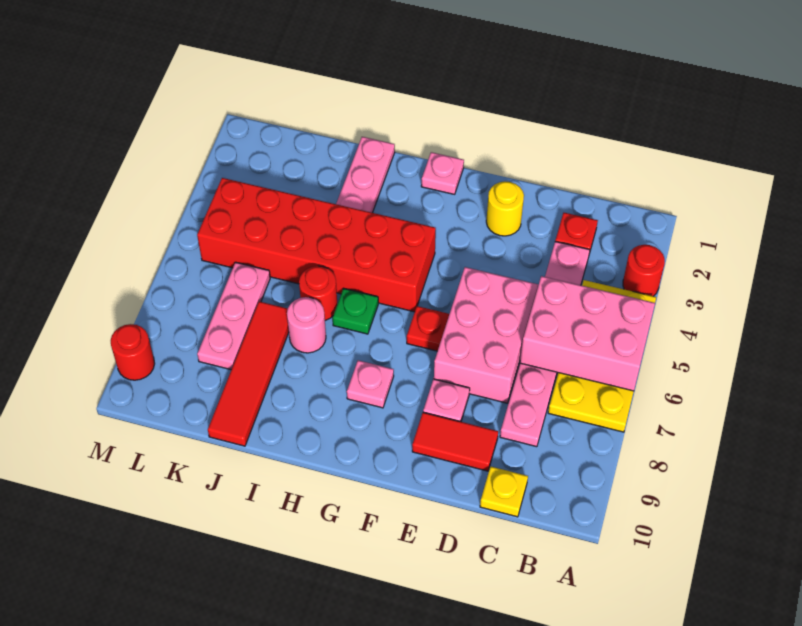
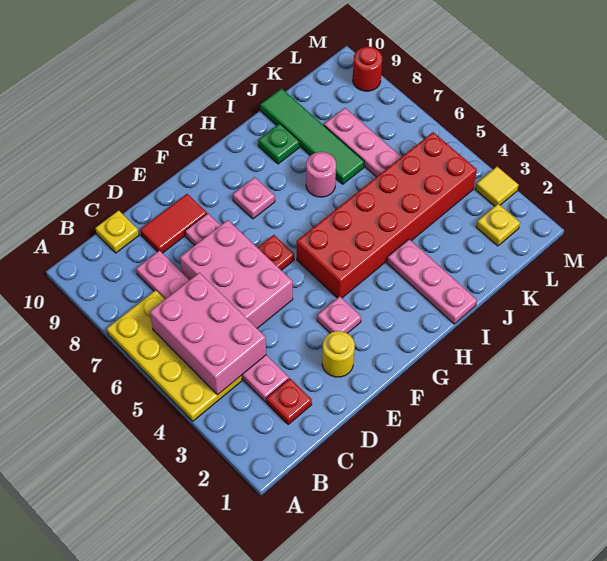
red round brick A3 level 1 -> none
pink brick A5:C6 level 2 -> pink brick B4:C6 level 2
pink plate G1 level 1 -> pink plate F3 level 1
green plate H6 level 1 -> green plate I9 level 1
red round brick I6 level 1 -> none
red tile J7:J10 level 1 -> green tile J7:J10 level 1
none -> yellow plate L2 level 1
none -> yellow tile M3 level 1

